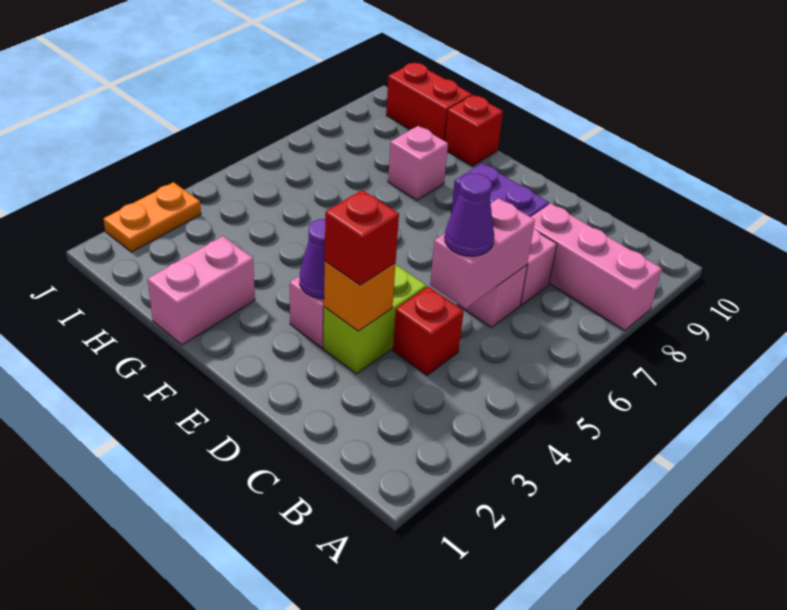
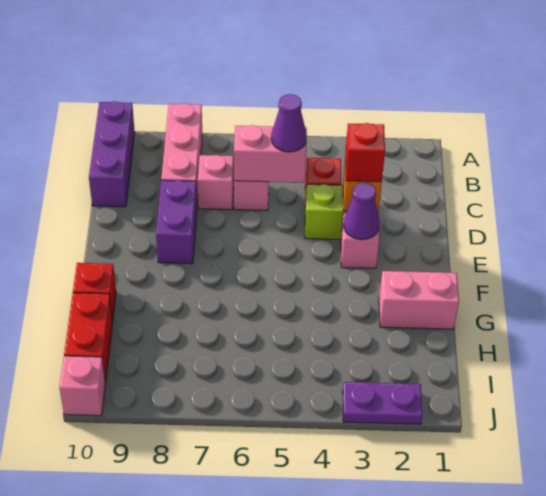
none -> purple brick A10:C10 level 1
pink brick G8 level 1 -> pink brick J10 level 1
orange plate J2:J3 level 1 -> purple plate J2:J3 level 1

